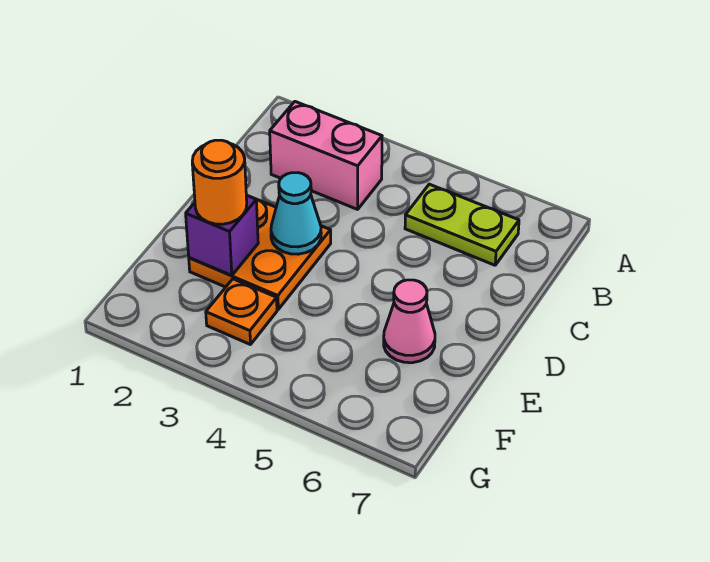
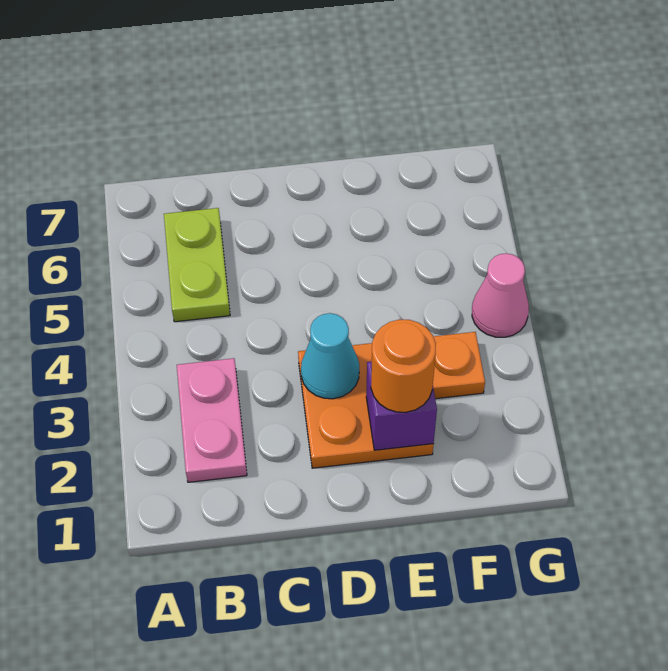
pink brick B2:B3 level 1 -> pink plate B2:B3 level 1
pink cone E6 level 1 -> pink cone G4 level 1

